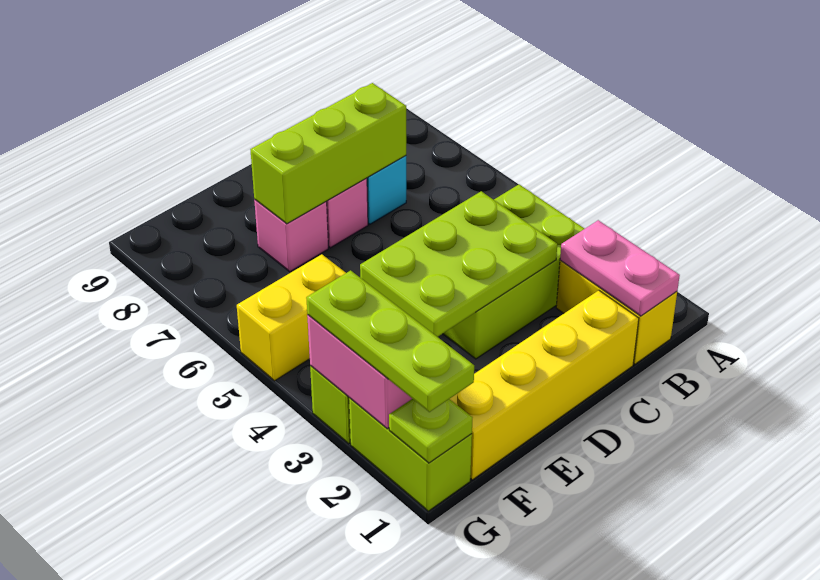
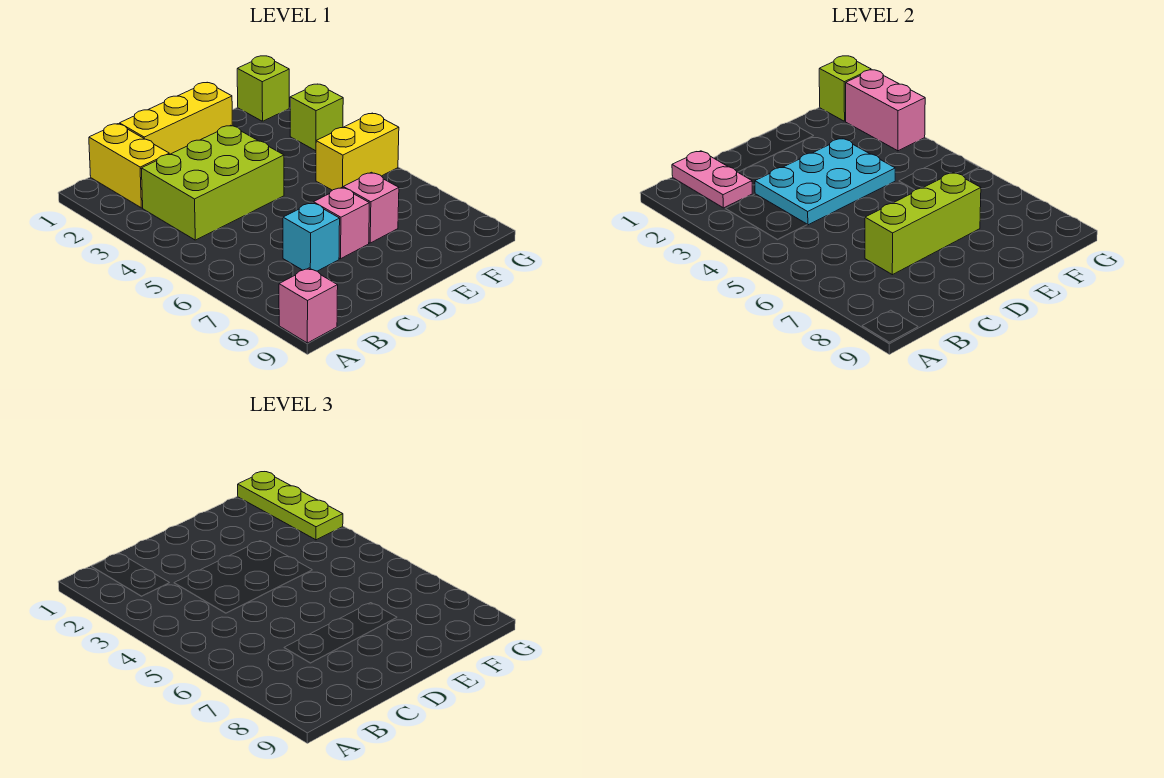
none -> pink brick A9 level 1
yellow brick C1:F1 level 1 -> yellow brick C1:E1 level 1
lime plate C3:E4 level 2 -> cyan plate C3:E4 level 2
lime brick G1:G2 level 1 -> lime brick G1 level 1
lime plate G1 level 2 -> lime brick G1 level 2

